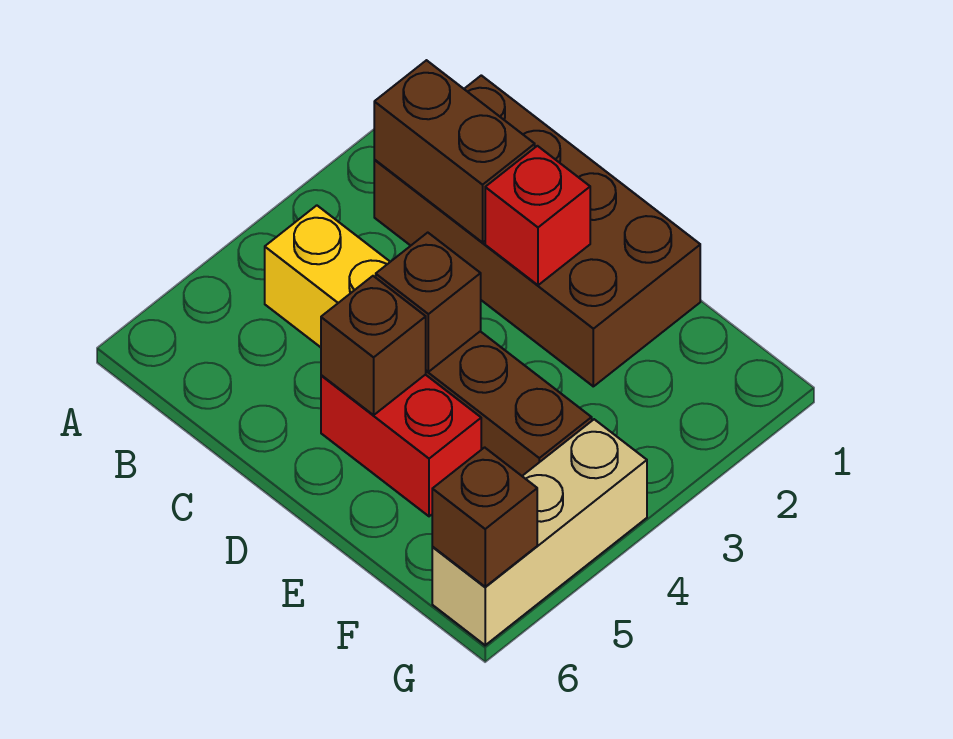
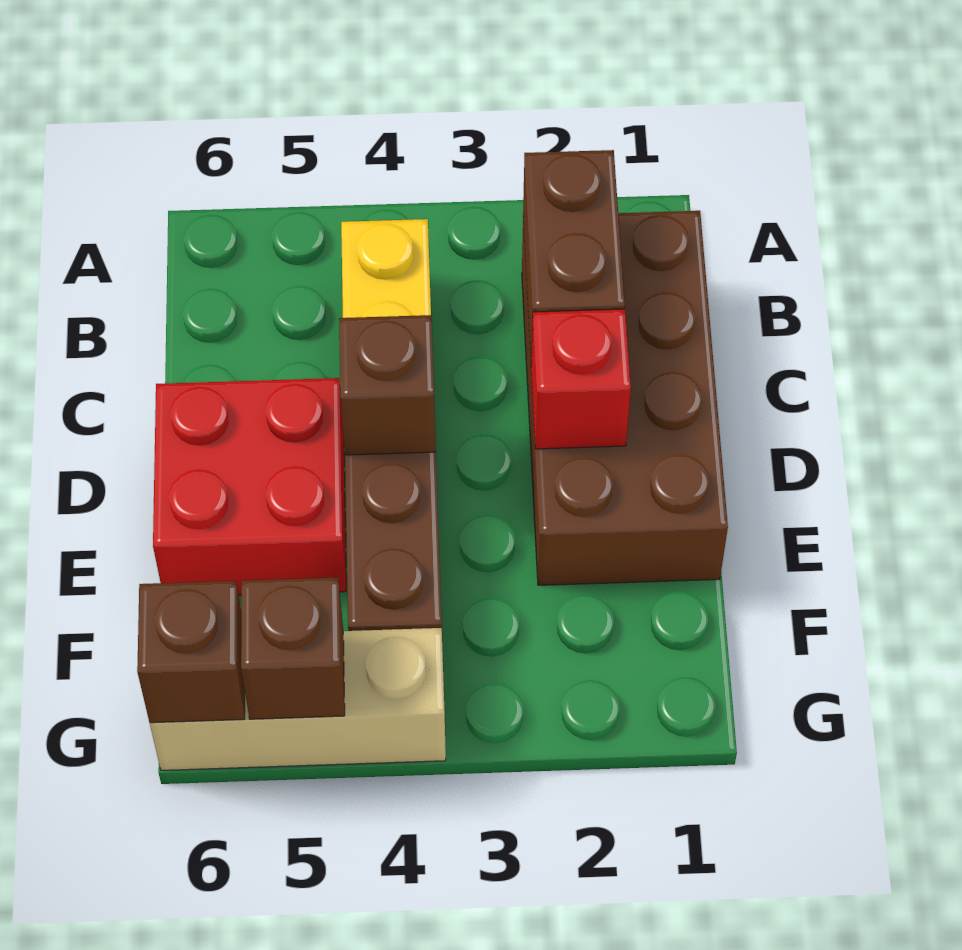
red brick D5:E5 level 1 -> red brick D5:E6 level 1
brown brick D5 level 2 -> brown brick G5 level 2

